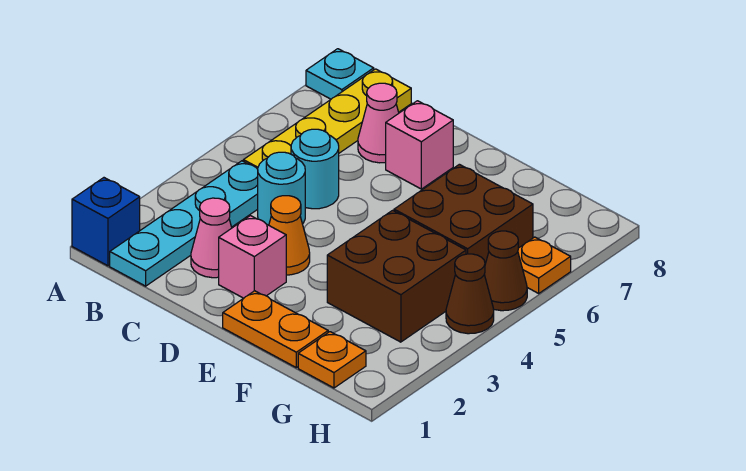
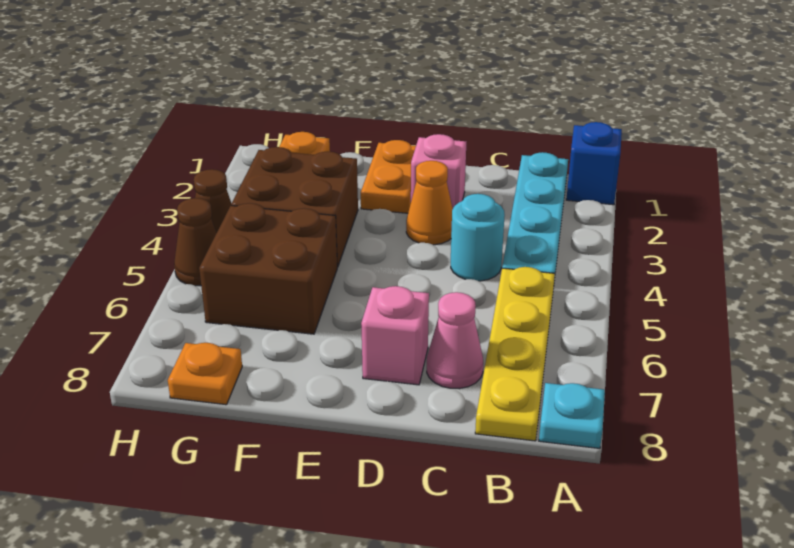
pink cone C2 level 1 -> none
cyan round brick C5 level 1 -> none
orange plate E1:F1 level 1 -> orange plate E1:E2 level 1
orange plate H6 level 1 -> orange plate G8 level 1

